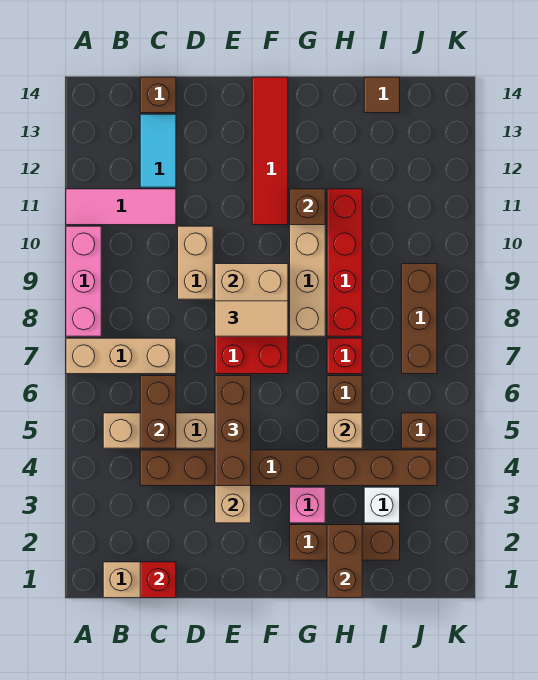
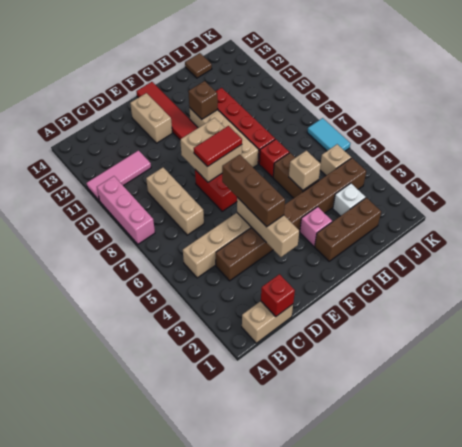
tan brick A7:C7 level 1 -> tan brick C7:C9 level 1
brown brick C5:C6 level 2 -> none
cyan tile C12:C13 level 1 -> cyan tile K6:K7 level 1
brown brick C14 level 1 -> none
tan brick D9:D10 level 1 -> tan brick E12:E13 level 1
tan tile E8:F8 level 3 -> red tile E8:F8 level 3
brown brick H1:H2 level 2 -> none
brown brick J5 level 1 -> tan brick J5 level 1
brown brick J7:J9 level 1 -> none

